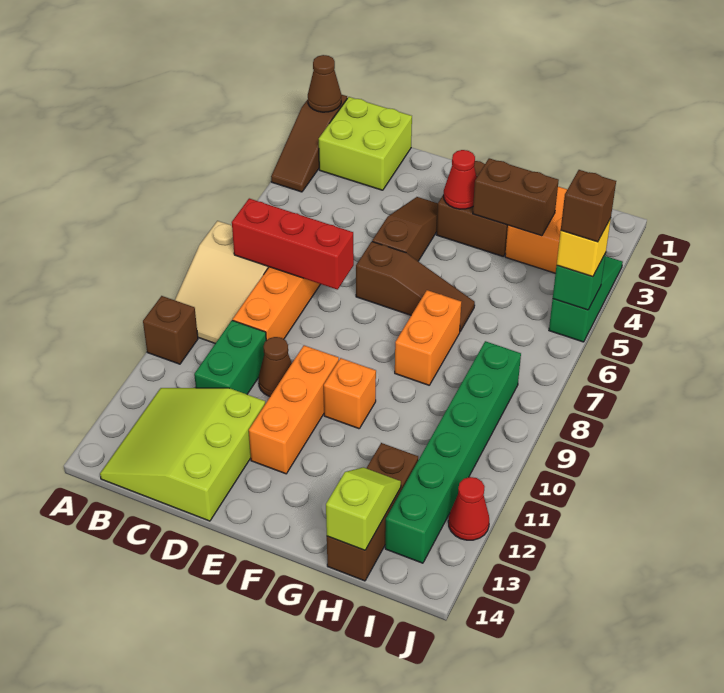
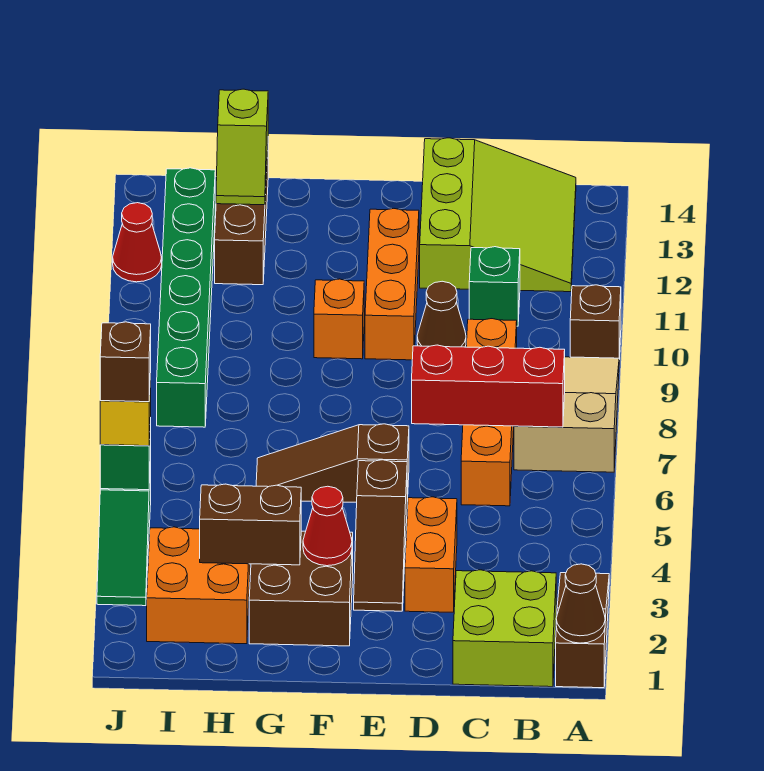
green brick C10:C11 level 1 -> green brick C11 level 1
orange brick G7:G8 level 1 -> orange brick D3:D4 level 1

